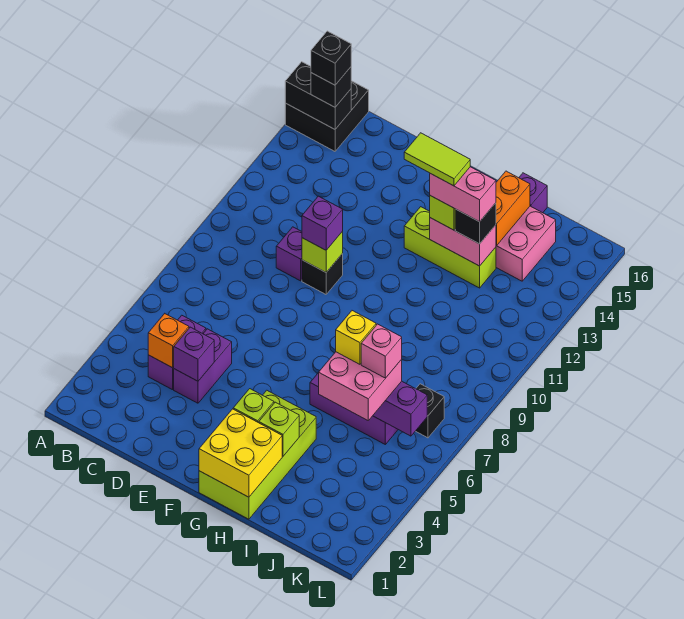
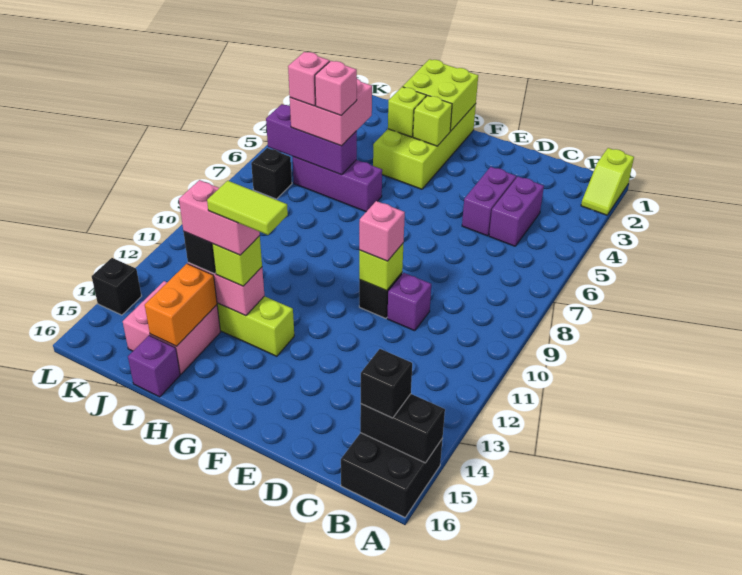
none -> lime slope A1:A2 level 1 top 1
black brick B15 level 4 -> black brick L14 level 1
orange brick C4 level 2 -> none
purple brick D4 level 2 -> none
purple brick E10 level 3 -> pink brick E10 level 3
yellow brick G1:H2 level 2 -> lime brick G1:H2 level 2
yellow brick I6 level 4 -> pink brick I6 level 4

